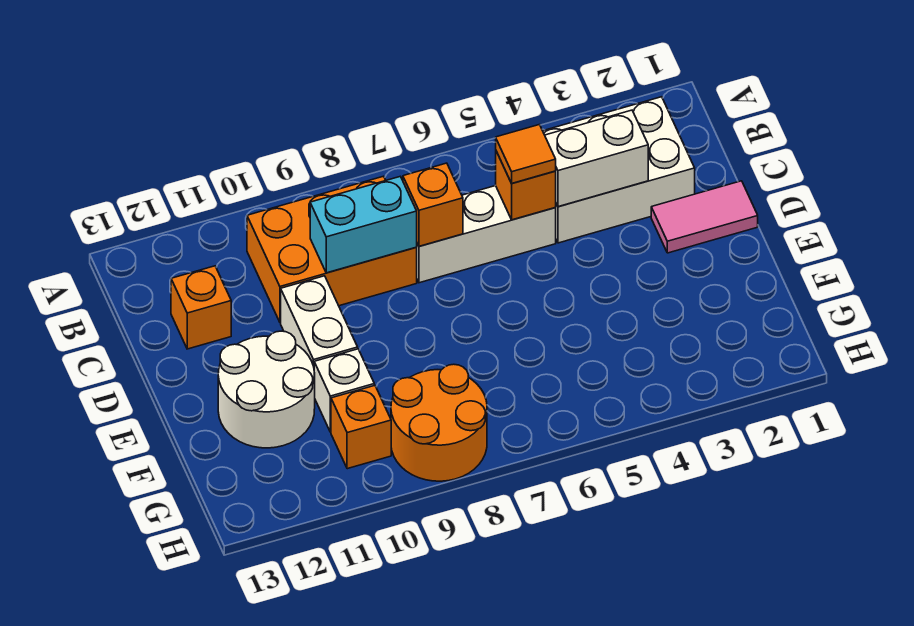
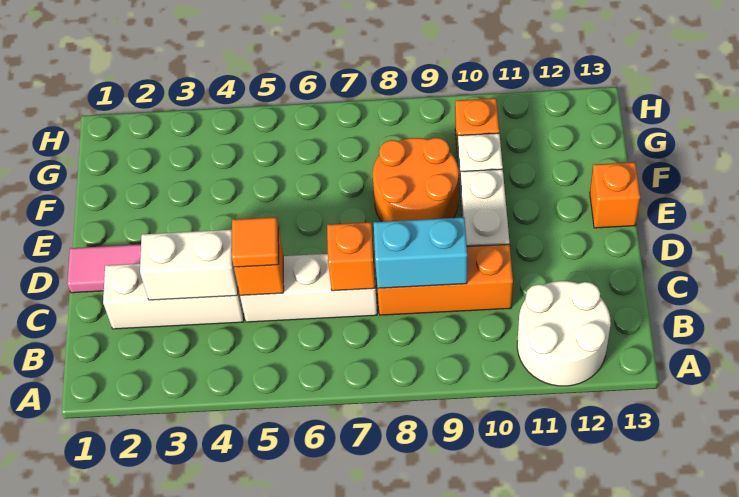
white brick B2:C4 level 1 -> white brick C2:C4 level 1
orange brick B8:C10 level 1 -> orange brick C8:C10 level 1
orange brick C12 level 1 -> orange brick E13 level 1
white round brick E11:F12 level 1 -> white round brick A11:B12 level 1
orange round brick G8:H9 level 1 -> orange round brick E8:F9 level 1

